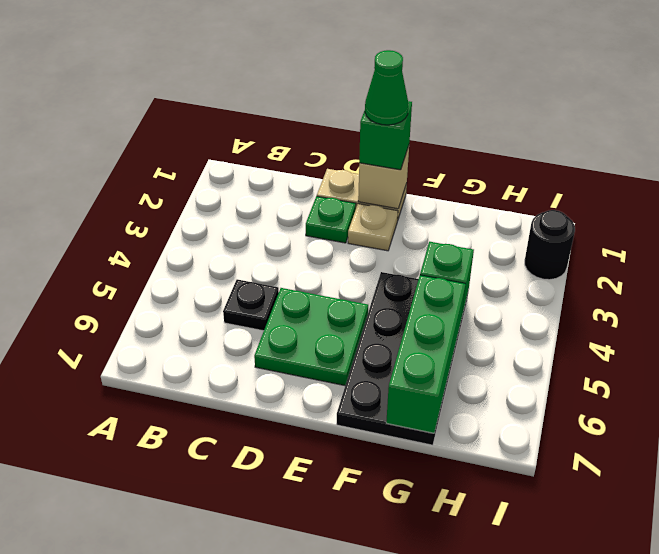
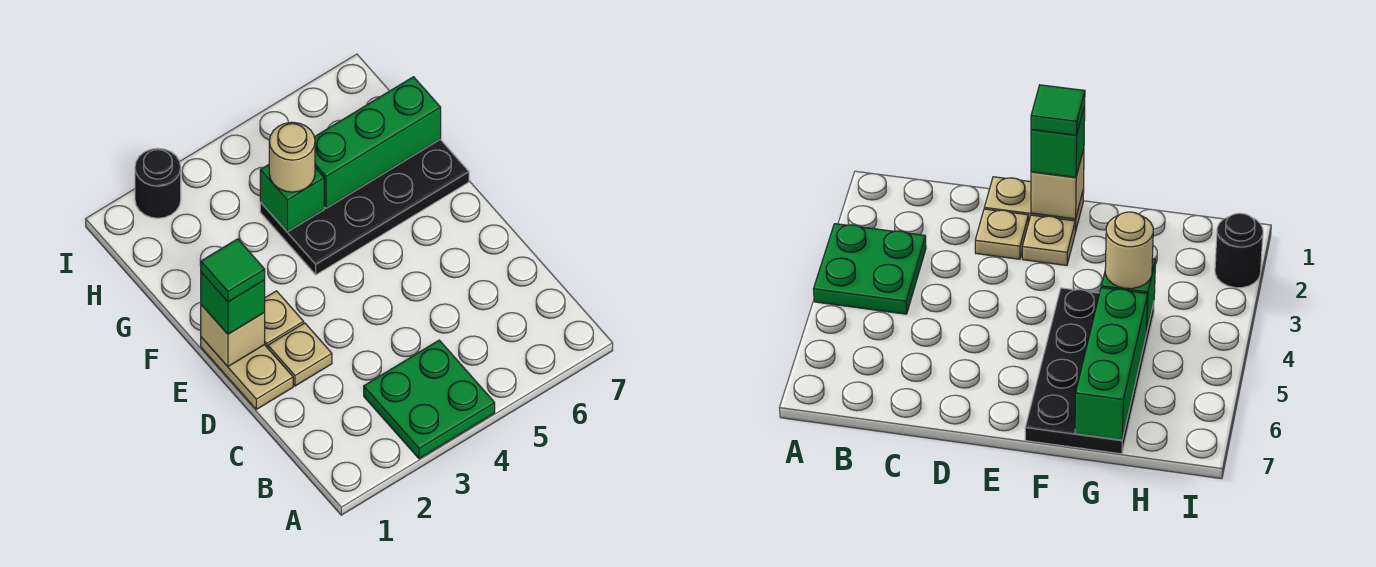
black plate C5 level 1 -> none
green plate D2 level 1 -> tan plate D2 level 1
green plate D5:E6 level 1 -> green plate A3:B4 level 1
green cone E1 level 4 -> green tile E1 level 4
none -> tan round brick G4 level 3

